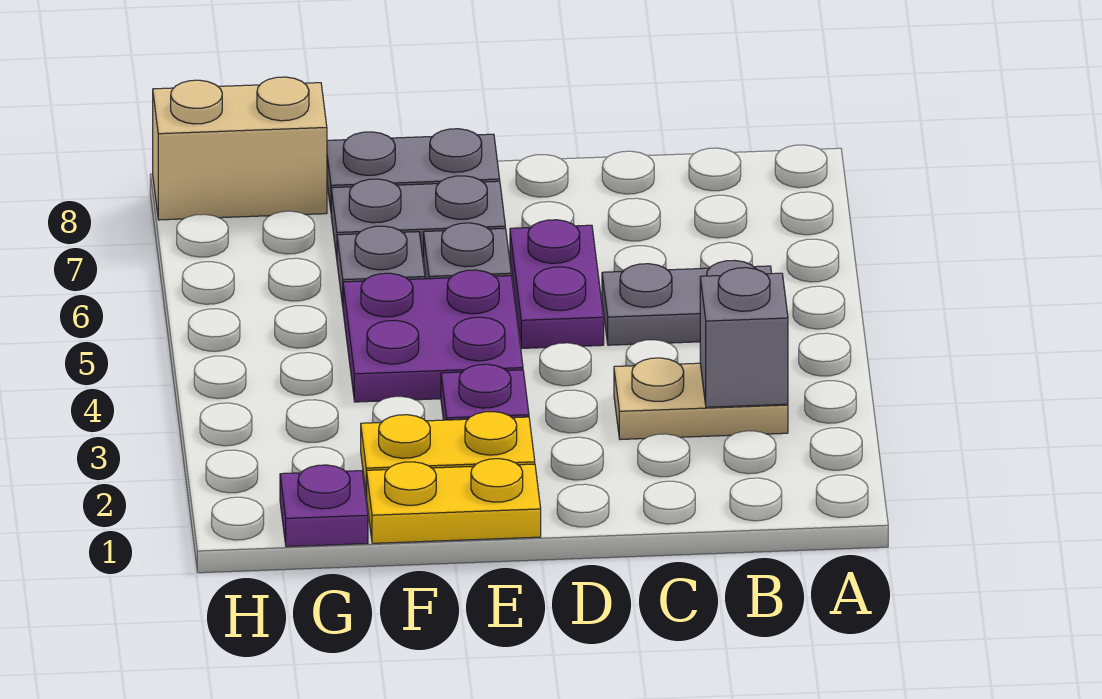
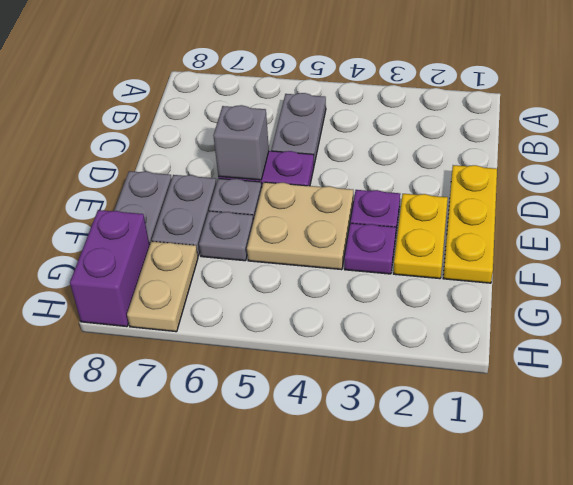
tan plate B3:C3 level 1 -> tan plate G7:H7 level 1
grey brick B3 level 2 -> grey brick D6 level 2
yellow plate E1:F1 level 1 -> yellow plate D1:F1 level 1
purple plate E4:F5 level 1 -> tan plate E4:F5 level 1
purple plate G1 level 1 -> purple plate F3 level 1
tan brick G8:H8 level 1 -> purple brick G8:H8 level 1

